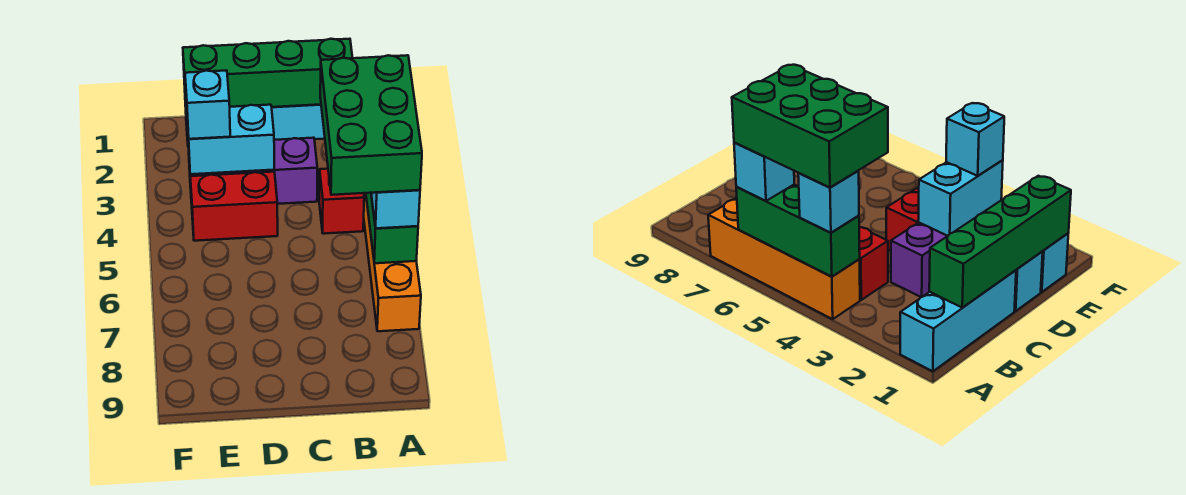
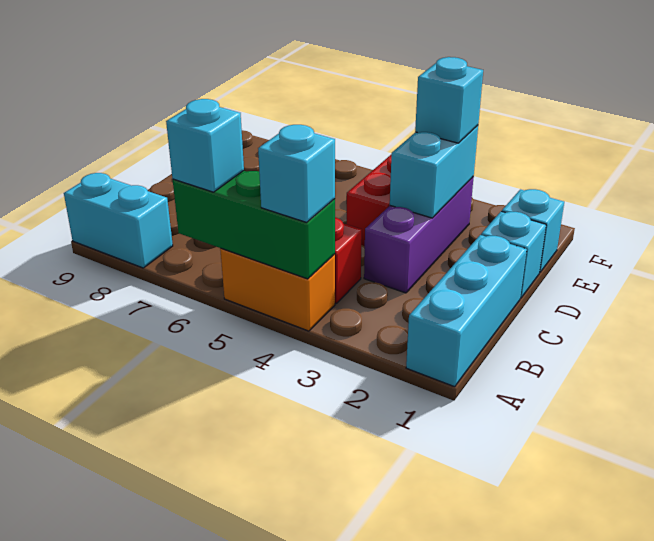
orange brick A4:A7 level 1 -> orange brick A4:A5 level 1
green brick A4:B6 level 4 -> none
none -> cyan brick A8:A9 level 1
green brick B1:E1 level 2 -> none

